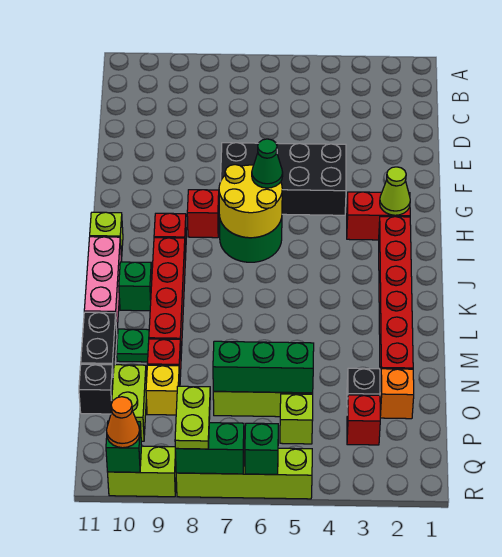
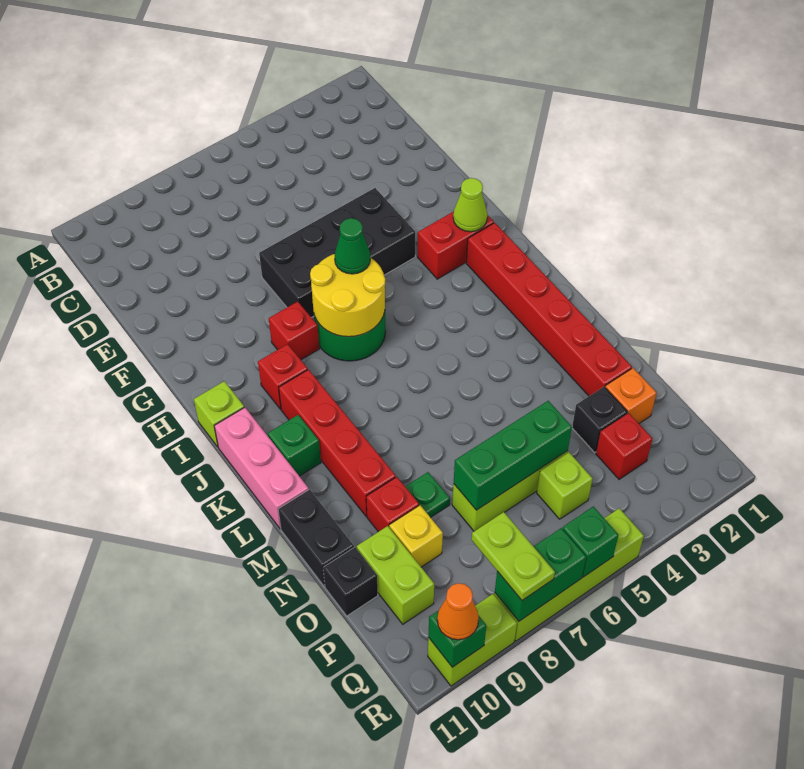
green plate M10 level 1 -> green plate N8 level 1

